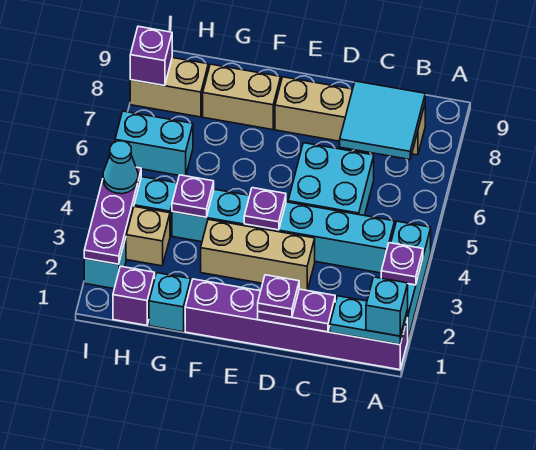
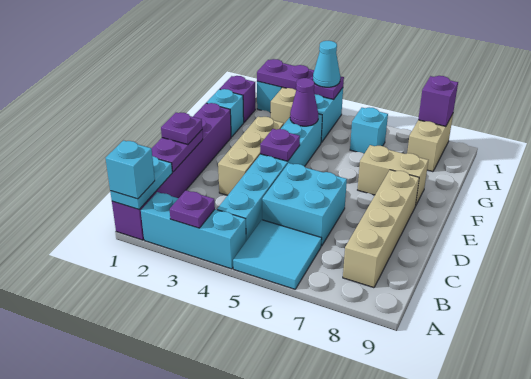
cyan tile B7:C8 level 2 -> cyan tile A5:B6 level 1
tan brick F8:G8 level 1 -> tan brick F7:F8 level 1
purple plate G4 level 2 -> purple cone G4 level 2
cyan brick H6:I6 level 1 -> cyan brick H6 level 1

